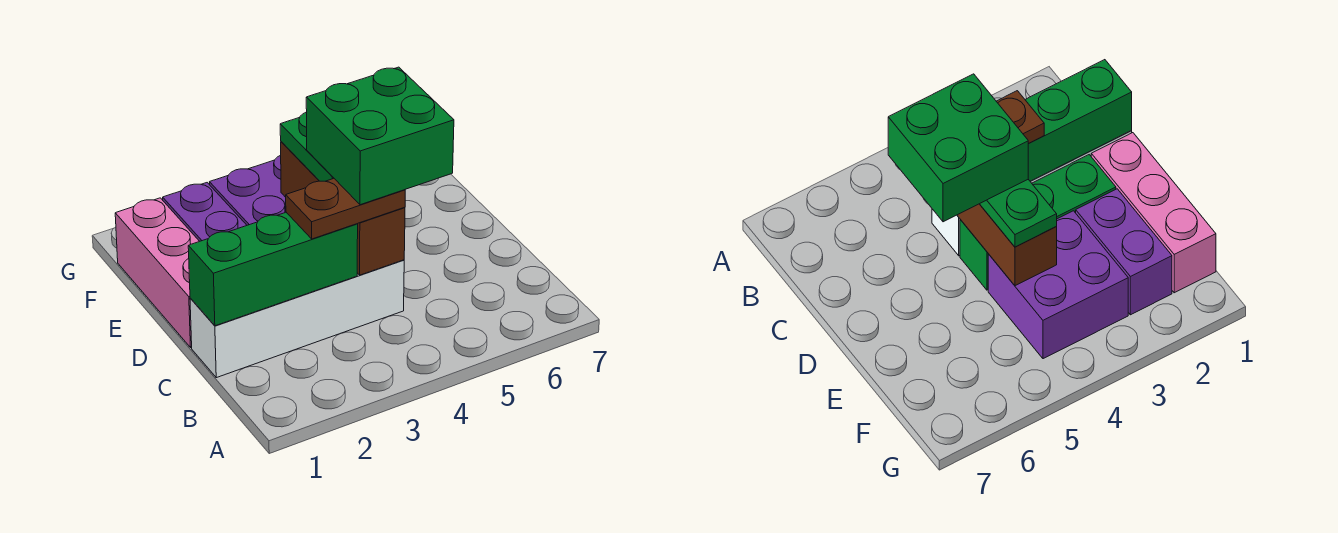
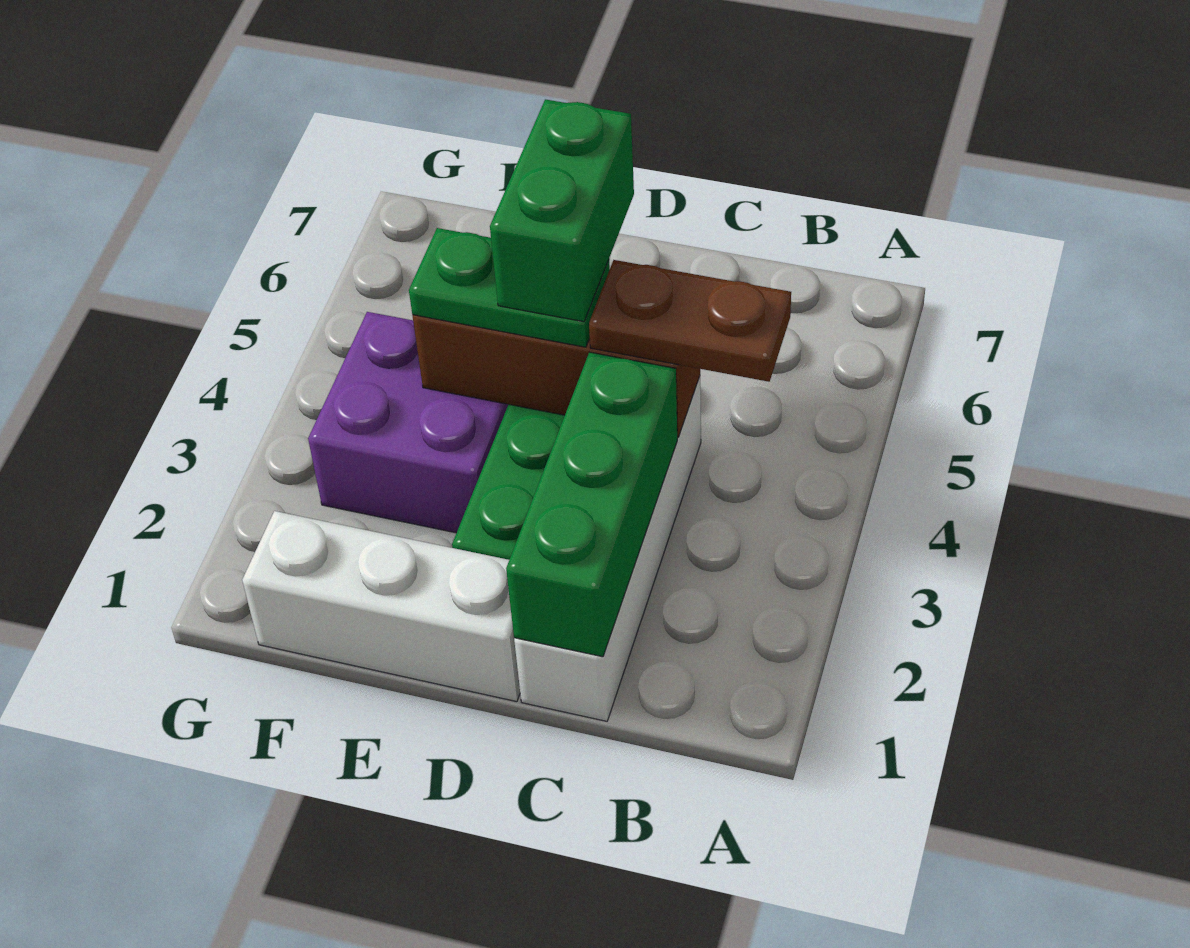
brown plate C3:C4 level 3 -> brown plate B4:C4 level 3
green brick C4:D5 level 4 -> green brick D4:D5 level 4
pink brick D1:F1 level 1 -> white brick D1:F1 level 1
purple brick E2:F2 level 1 -> none

